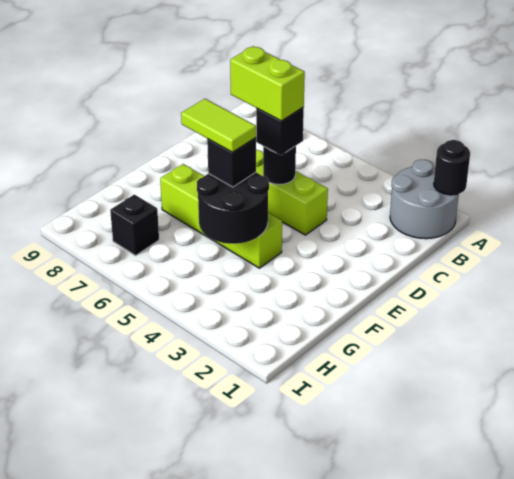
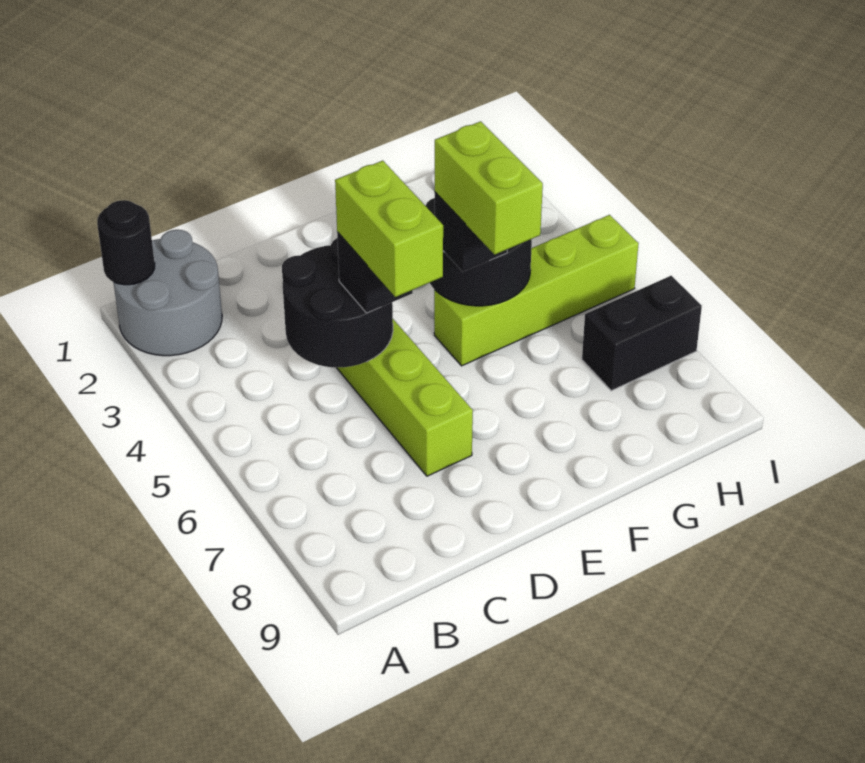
black round brick D5 level 2 -> black round brick C4:D5 level 2
lime brick F4:F7 level 1 -> lime brick F5:I5 level 1
lime tile F5:F6 level 4 -> lime brick F5:F6 level 4
black brick H7 level 1 -> black brick H7:I7 level 1

